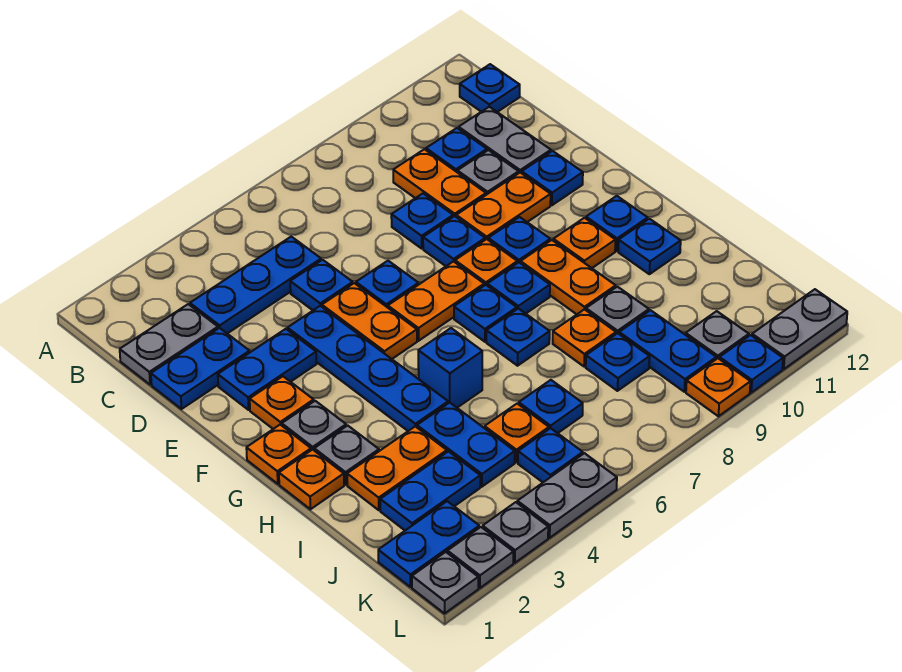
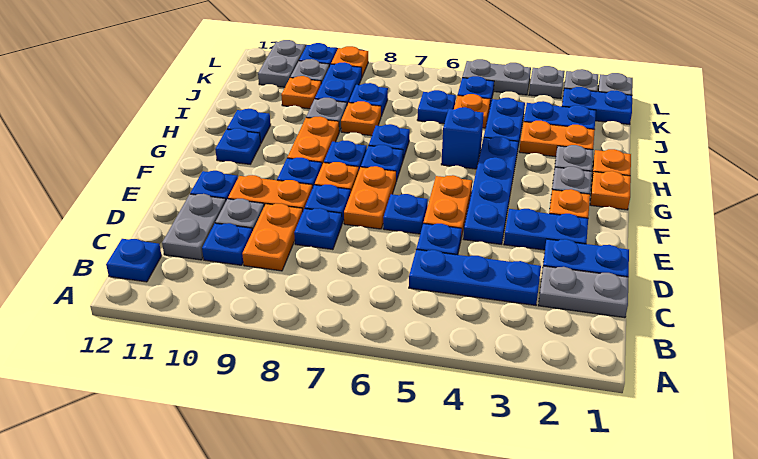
orange plate F6:F7 level 1 -> orange plate E7:F7 level 1
orange plate G10 level 1 -> orange plate J10 level 1
grey plate L11:L12 level 1 -> grey plate K11:L11 level 1

